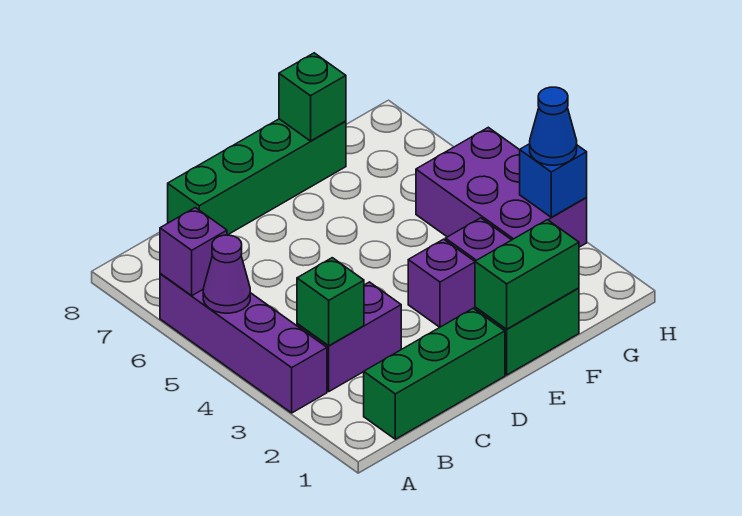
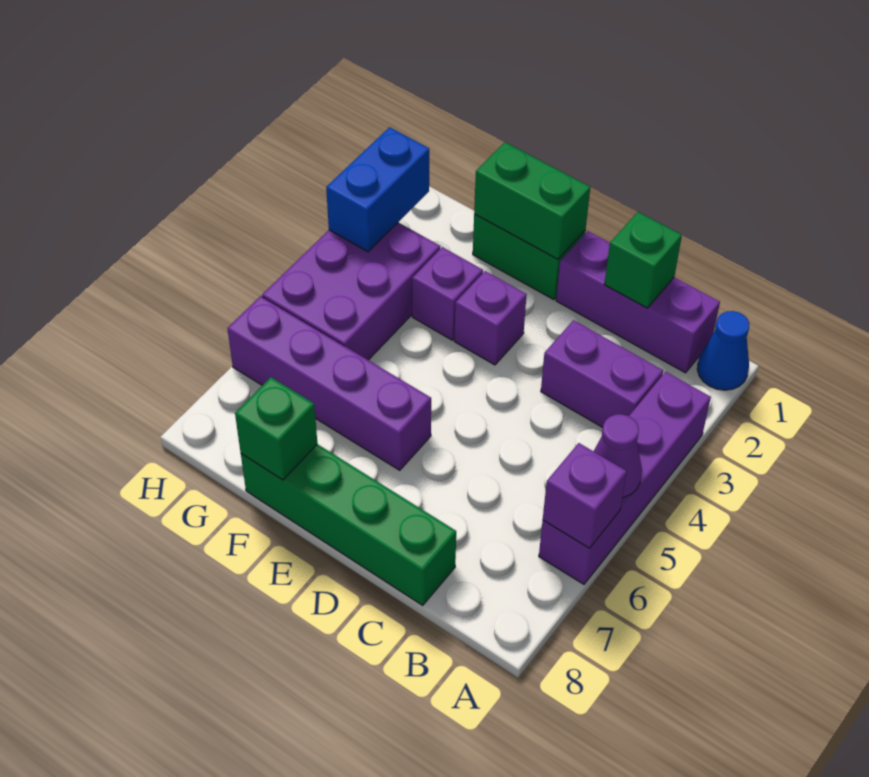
green brick B1:D1 level 1 -> purple brick B1:D1 level 1
green brick B3 level 2 -> green brick C1 level 2
none -> purple brick E6:H6 level 1
blue brick H3 level 2 -> blue brick H2:H3 level 2
blue cone H3 level 3 -> blue cone A1 level 1

